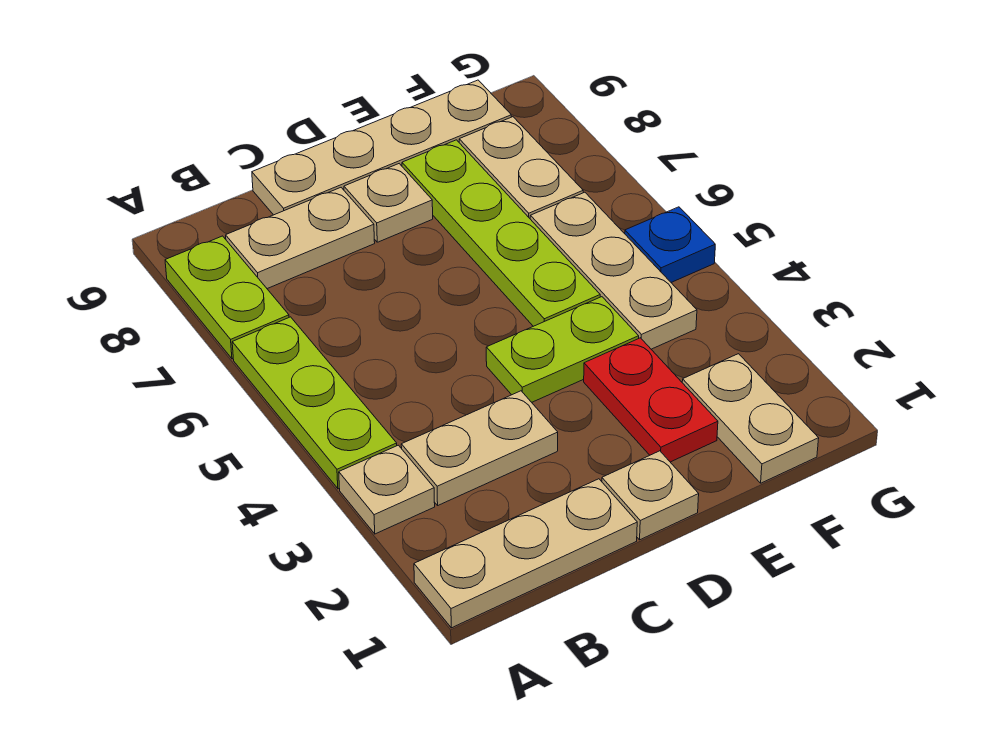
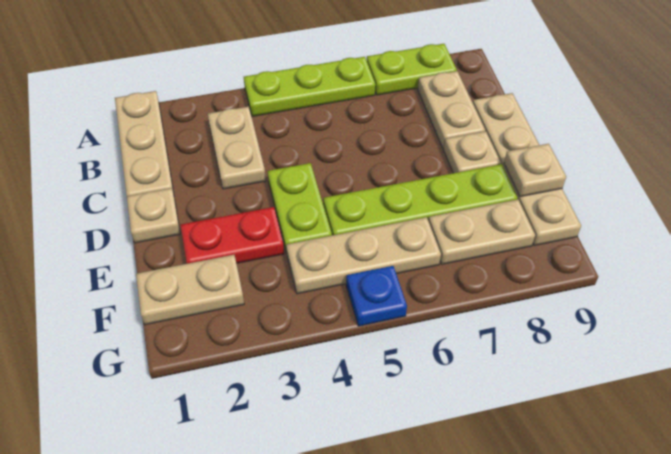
tan plate A3 level 1 -> tan plate E9 level 2

